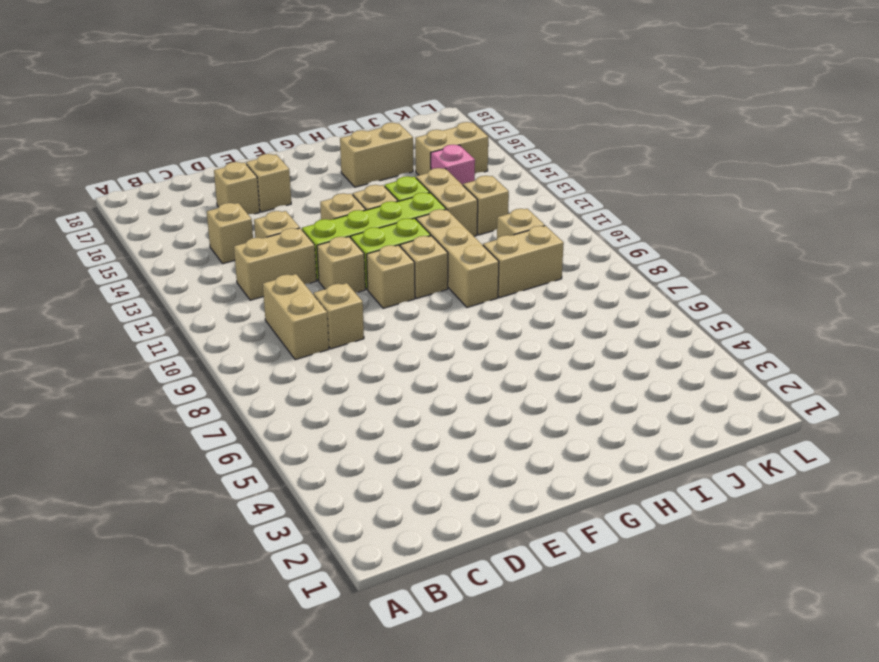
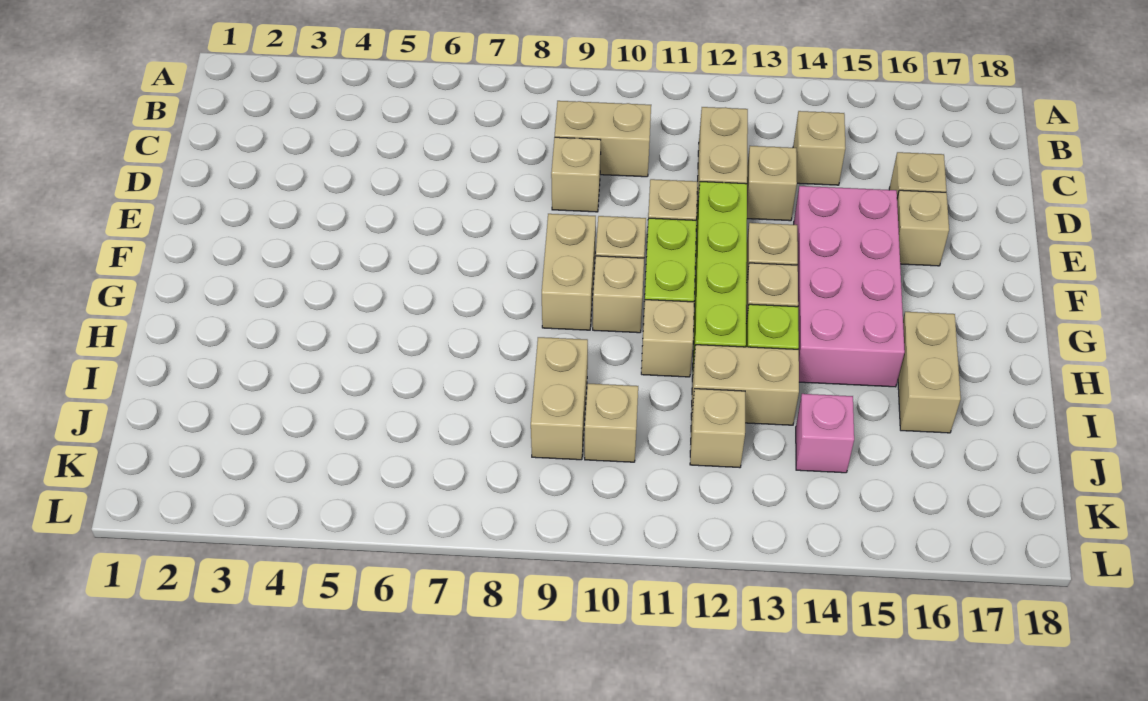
none -> pink brick E14:H15 level 1
tan brick H9:H11 level 1 -> tan brick H11 level 1
tan brick J15:K15 level 1 -> tan brick F9:G9 level 1

